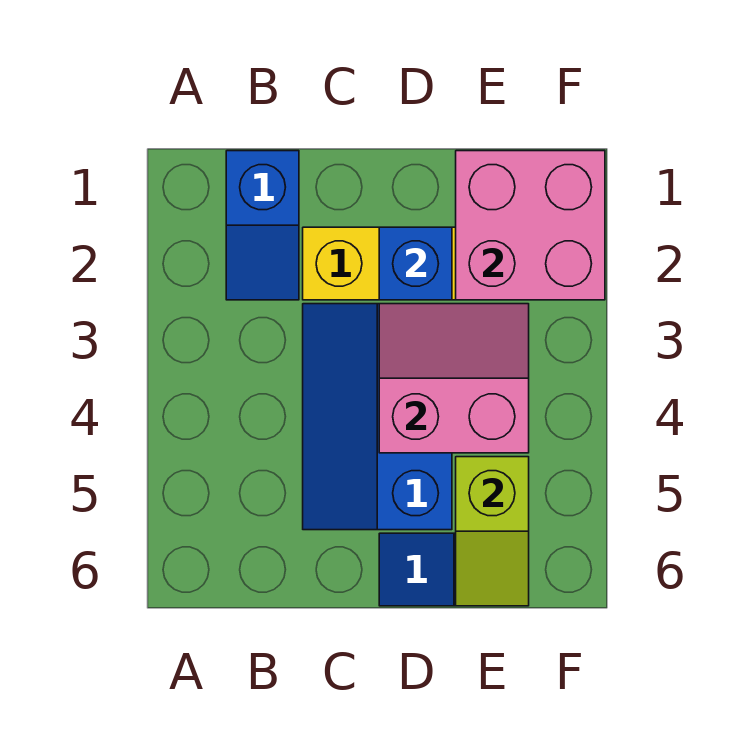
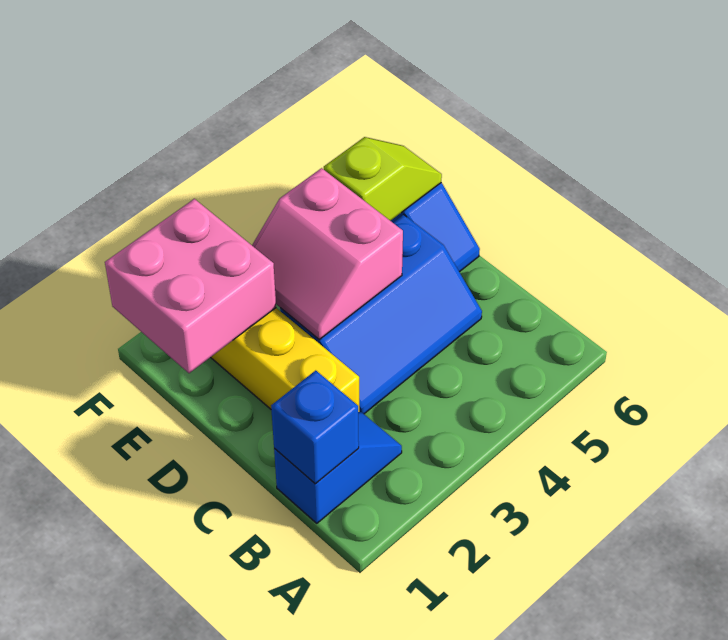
blue brick D2 level 2 -> blue brick B1 level 2

